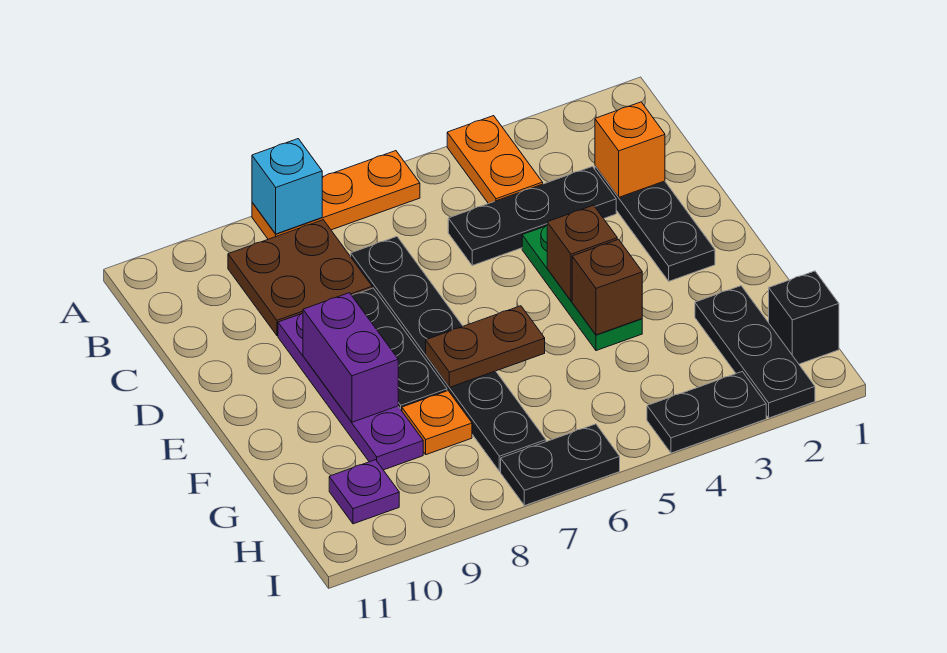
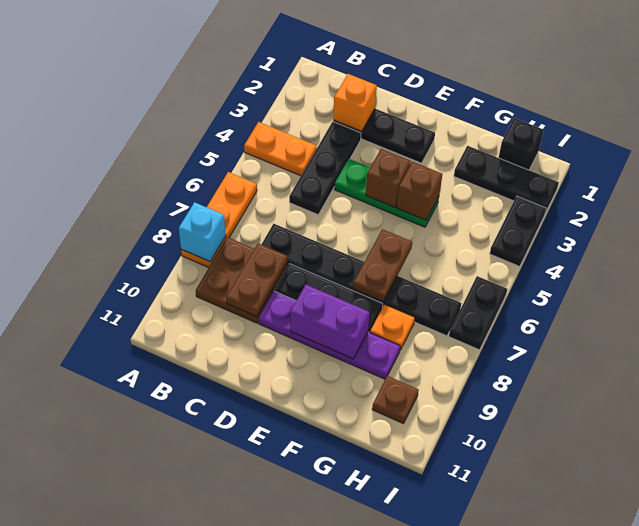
none -> brown plate C8:C9 level 2
purple plate H10 level 1 -> brown plate H10 level 1

